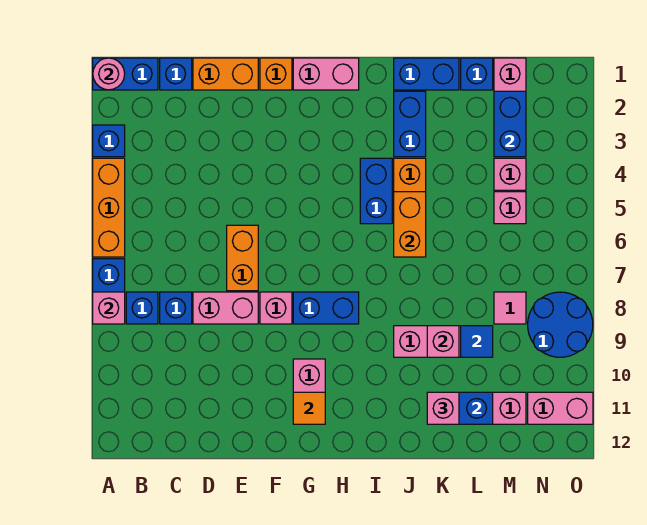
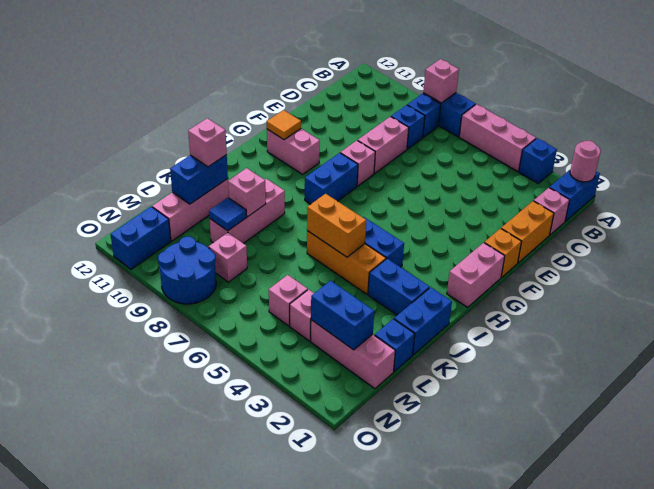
orange brick A4:A6 level 1 -> pink brick A4:A6 level 1
blue brick C1 level 1 -> pink brick C1 level 1
orange brick E6:E7 level 1 -> none
pink tile M8 level 1 -> pink brick M8 level 1
pink brick N11:O11 level 1 -> blue brick N11:O11 level 1

